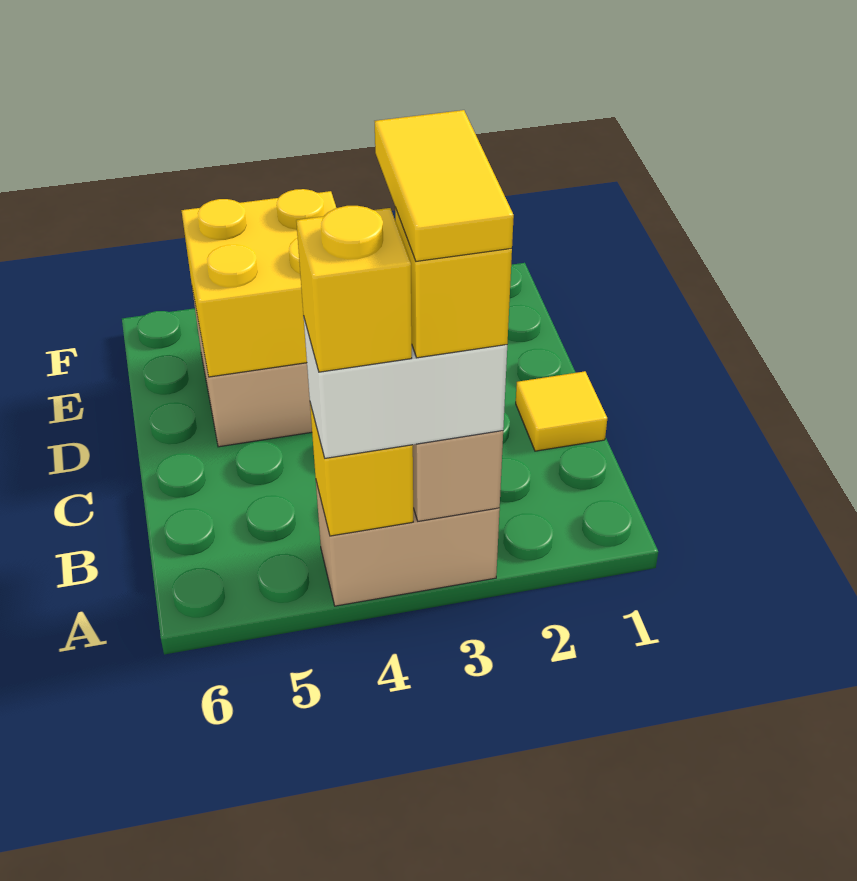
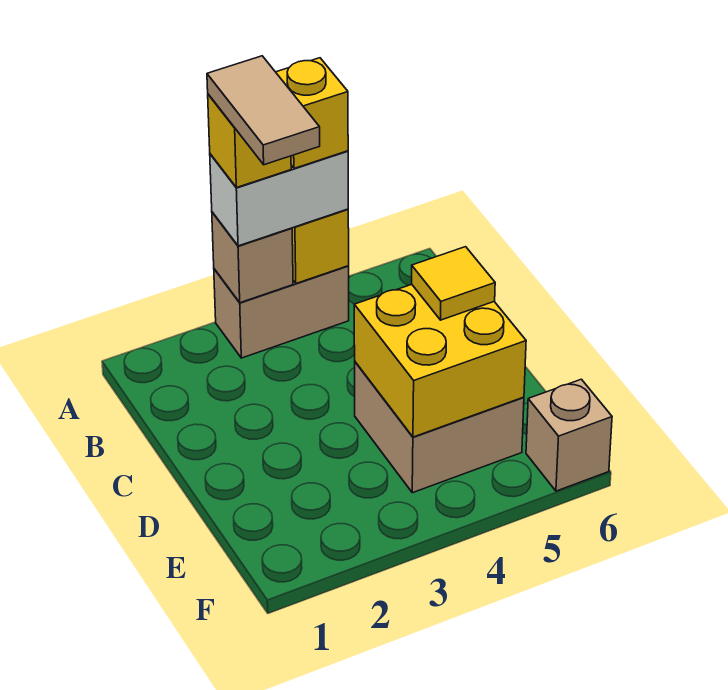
yellow tile A3:B3 level 5 -> tan tile A3:B3 level 5
yellow tile C1 level 1 -> yellow tile D5 level 3
none -> tan brick F6 level 1

